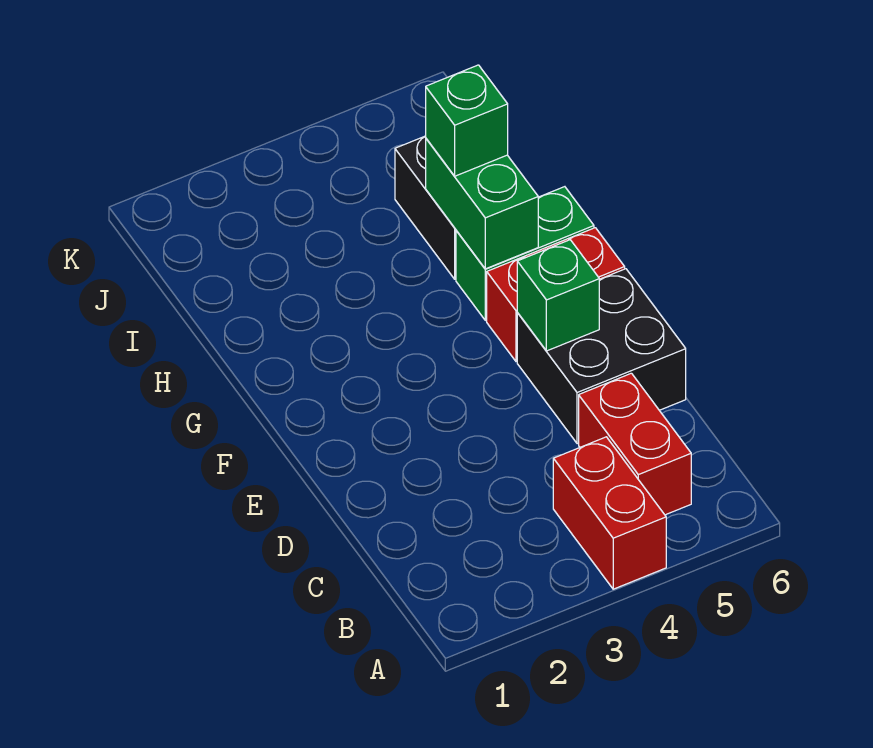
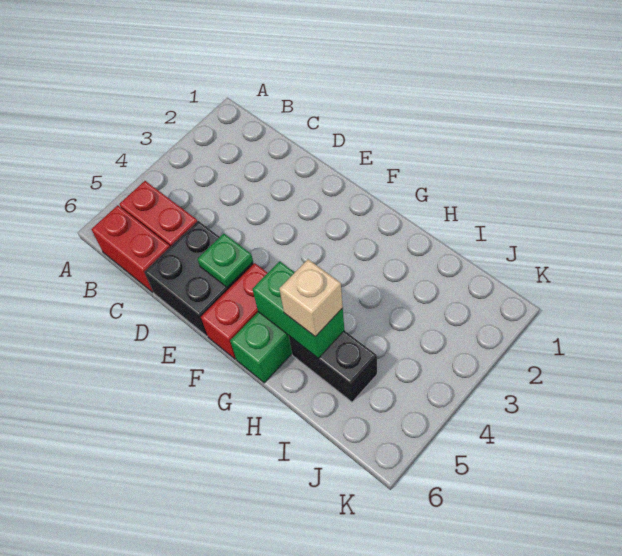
red brick A4:B4 level 1 -> red brick B6:C6 level 1
green brick E5 level 2 -> green plate E5 level 2
green brick H5 level 3 -> tan brick H5 level 3

